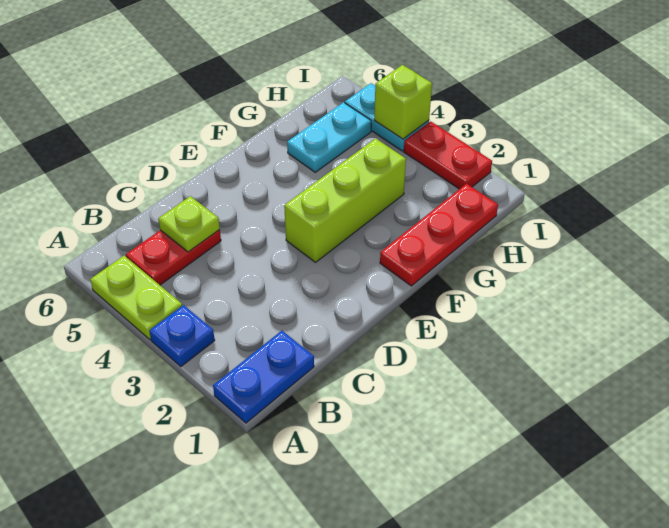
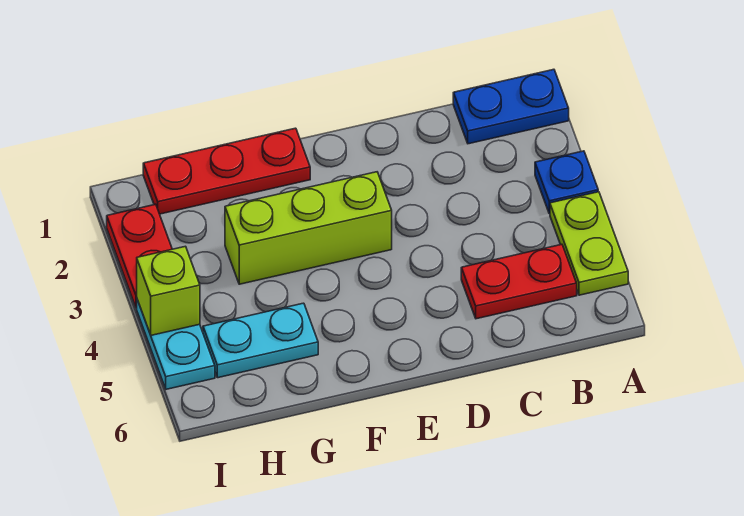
lime plate C5 level 2 -> none

